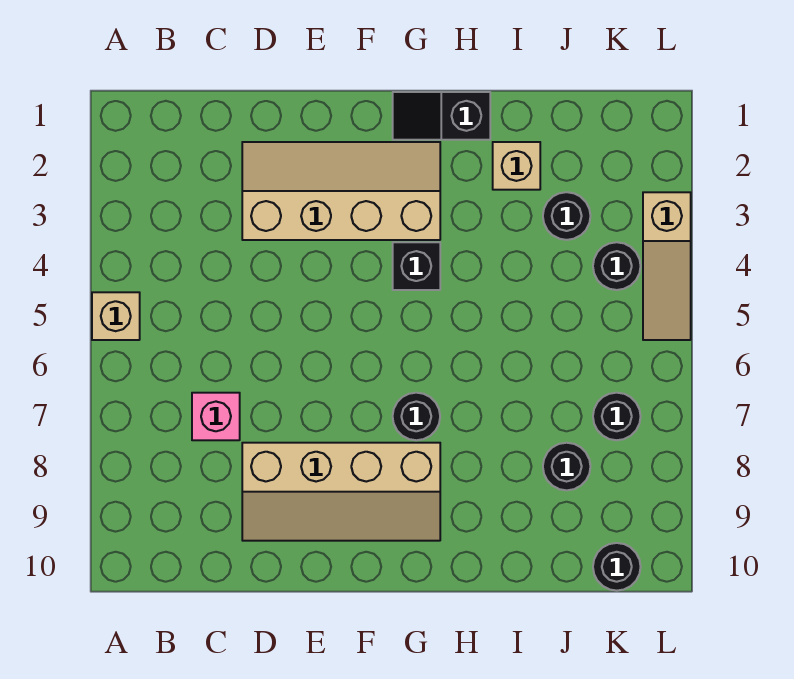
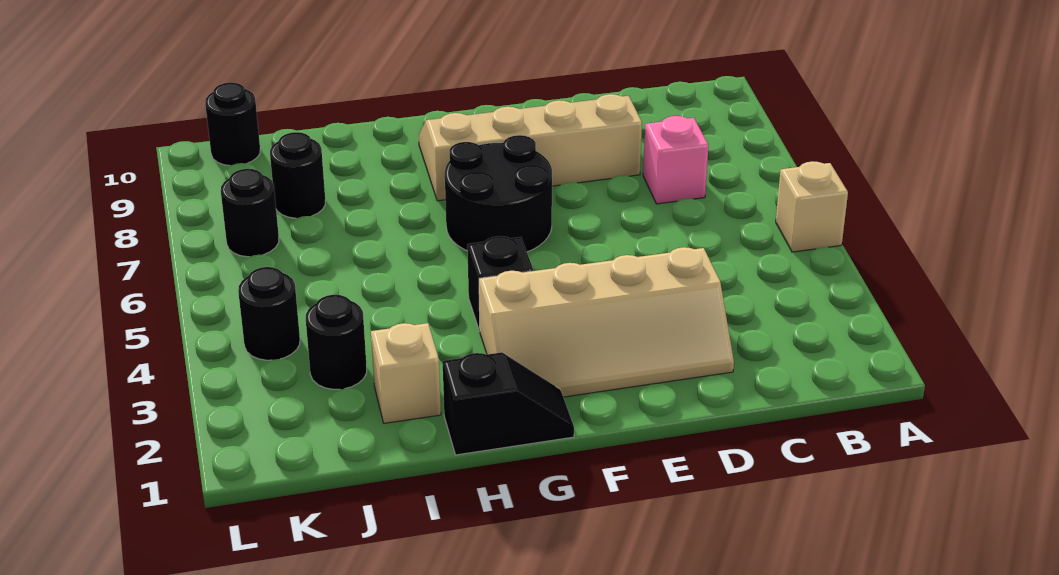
black round brick G7 level 1 -> black round brick F6:G7 level 1
tan slope L3:L5 level 1 top 3 -> none

